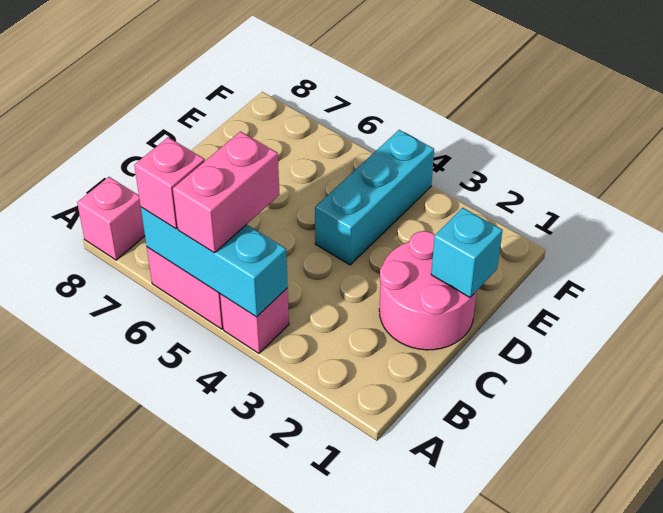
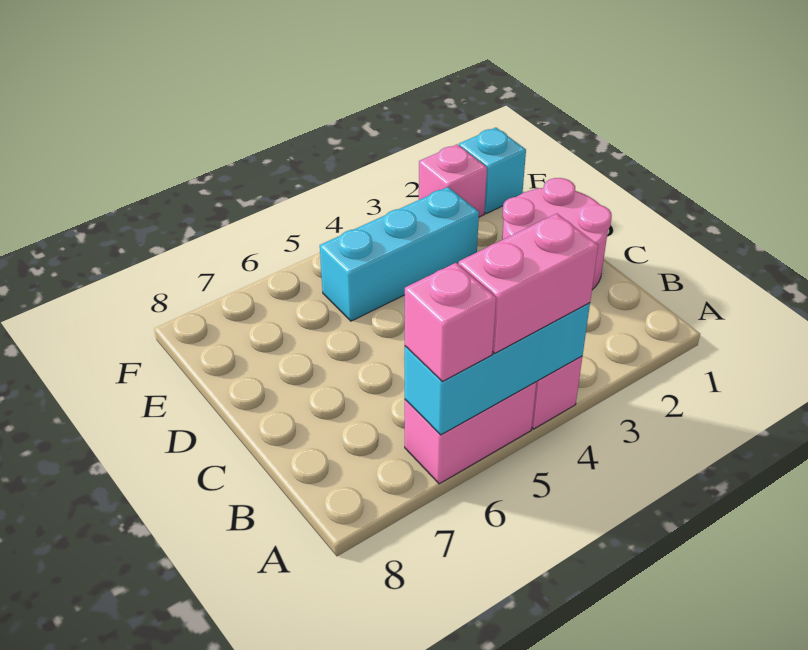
pink brick A5:B5 level 3 -> pink brick A4:A5 level 3
pink brick A8 level 1 -> pink brick F2 level 1
cyan brick D1 level 2 -> cyan brick F1 level 1
cyan brick D4:F4 level 1 -> cyan brick E3:E5 level 1

